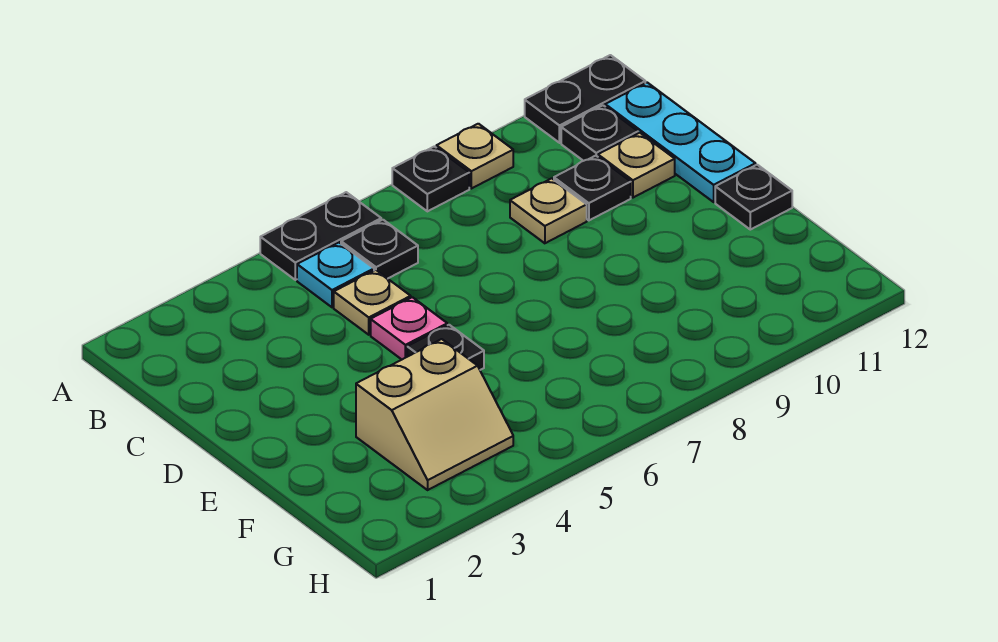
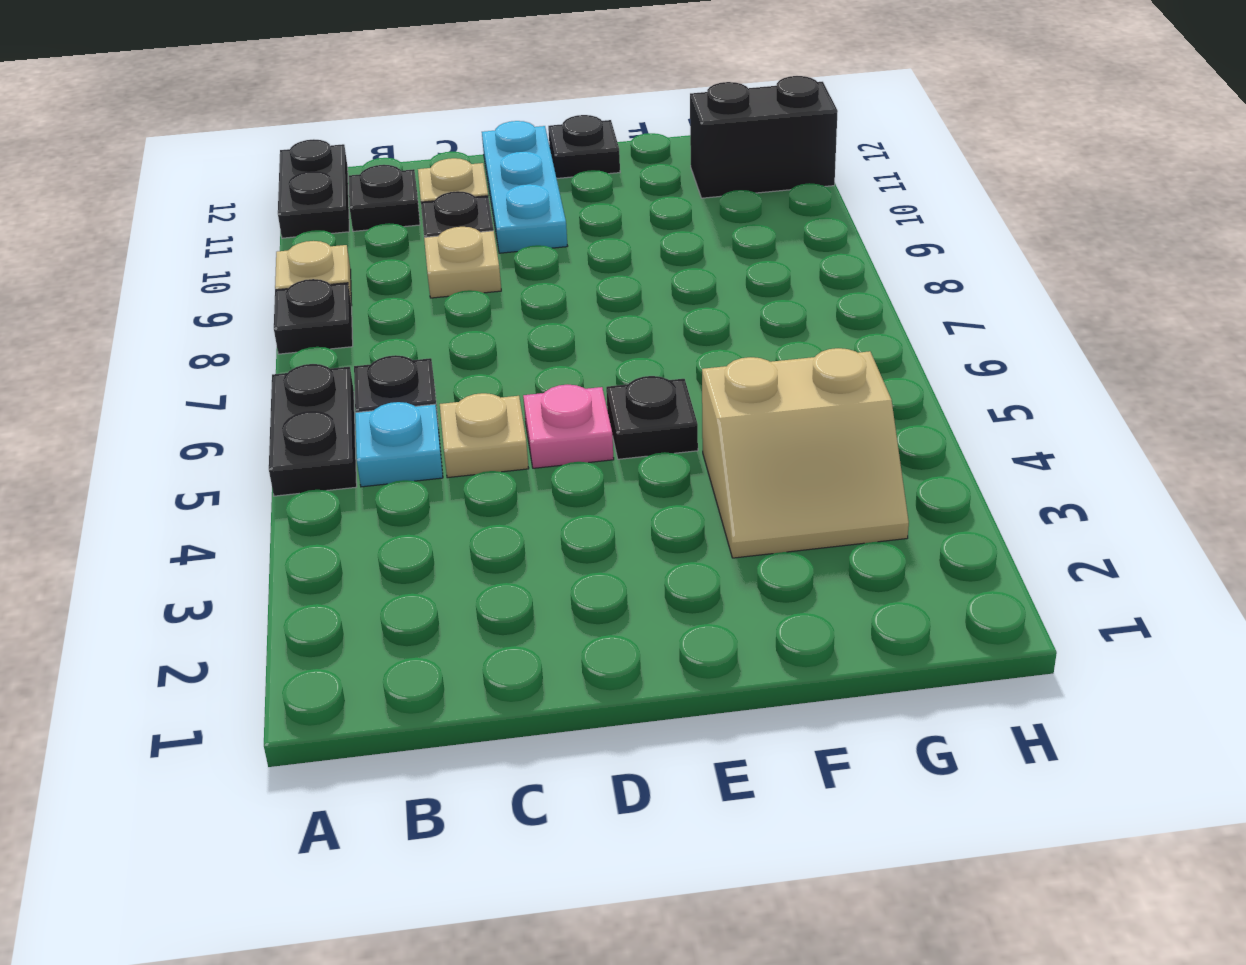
cyan plate B12:D12 level 1 -> cyan plate D10:D12 level 1
tan slope F3:G4 level 1 top F -> tan slope F3:G4 level 1 top 4
none -> black brick G11:H11 level 1

